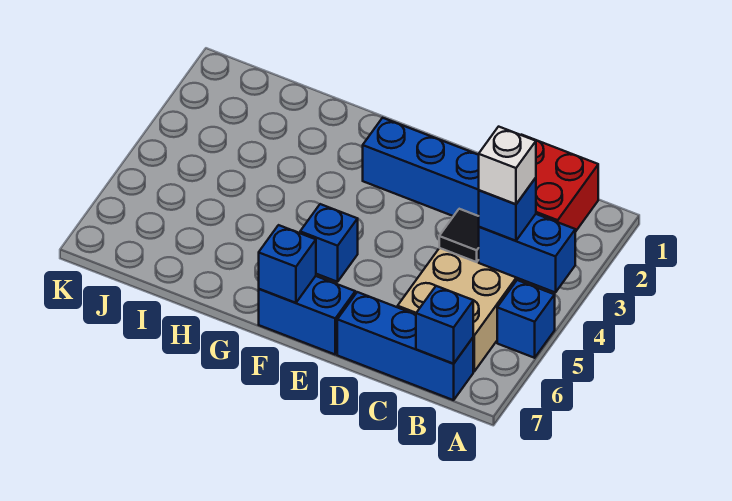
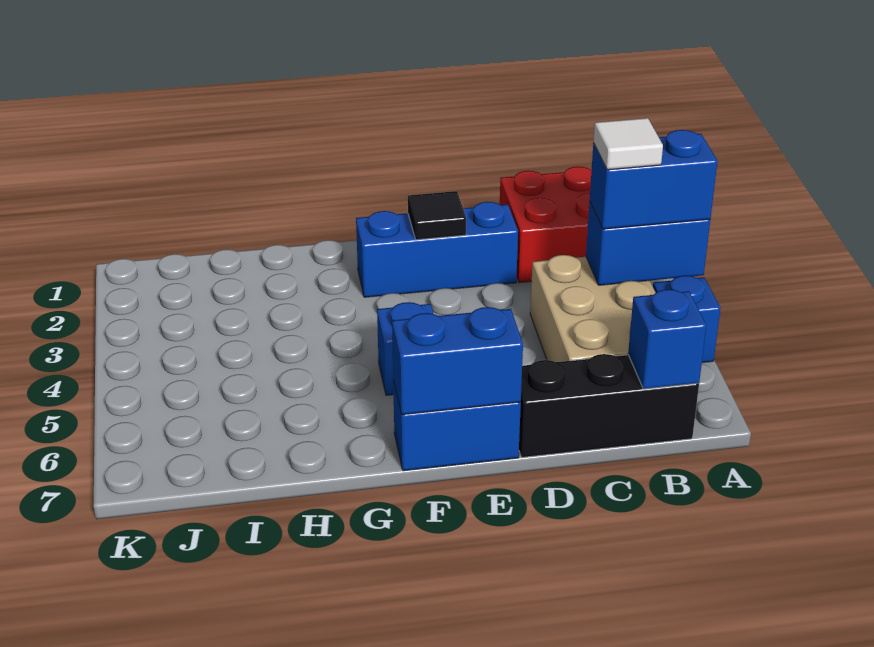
blue brick B4 level 3 -> blue brick A4:B4 level 3
white brick B4 level 4 -> white tile B4 level 4
blue brick B7:D7 level 1 -> black brick B7:D7 level 1
black tile C4 level 2 -> black tile E2 level 2
blue brick F7 level 2 -> blue brick E7:F7 level 2

